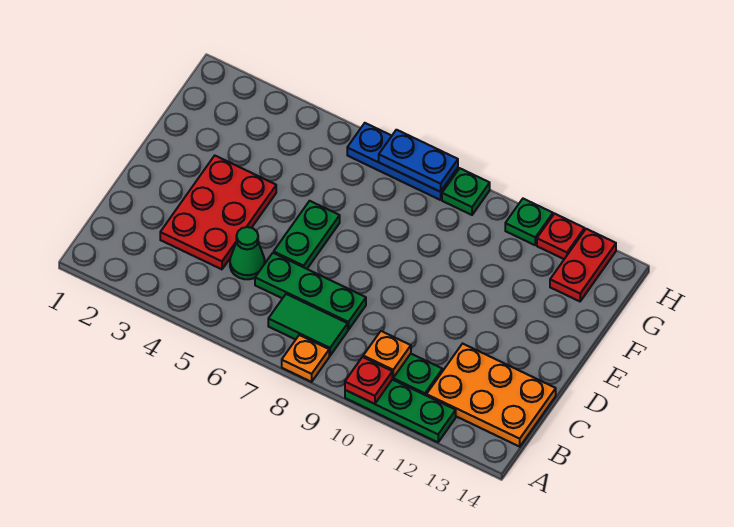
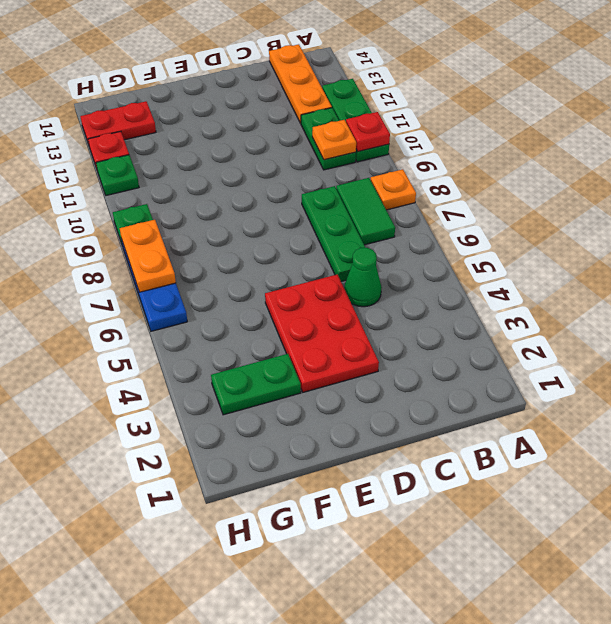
orange plate B12:C14 level 1 -> orange plate B12:B14 level 1
red plate C3:E4 level 1 -> red plate D3:E5 level 1
green plate D6:E6 level 1 -> green plate F3:G3 level 1
blue plate H7:H8 level 2 -> orange plate H7:H8 level 2

